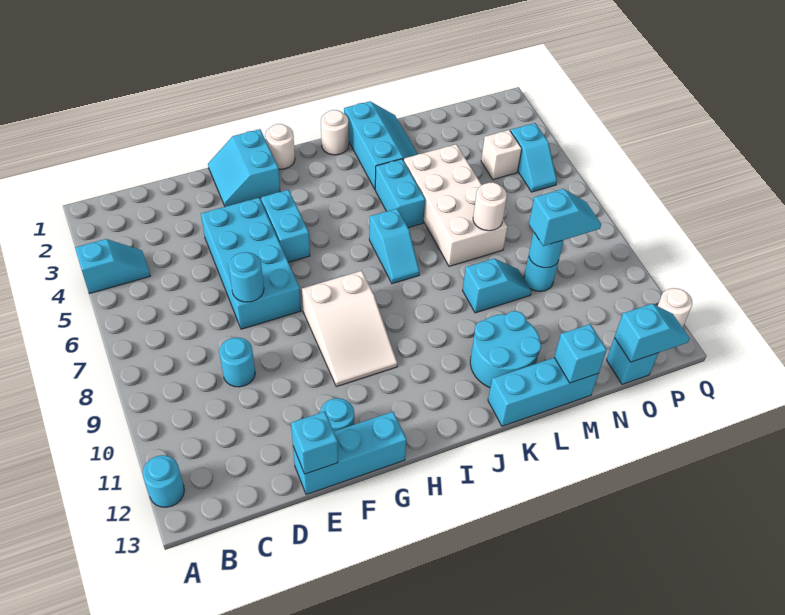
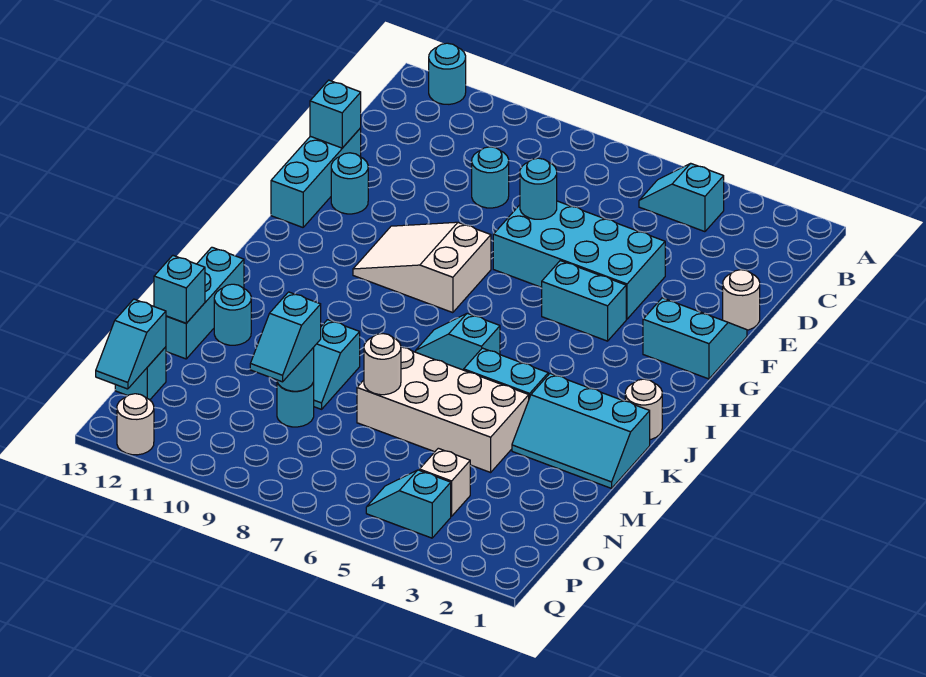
cyan slope A4:B4 level 1 top A -> cyan slope B4:B5 level 1 top 4
white round brick H1 level 1 -> white round brick E1 level 1
cyan round brick K11:L12 level 1 -> cyan round brick L12 level 1

